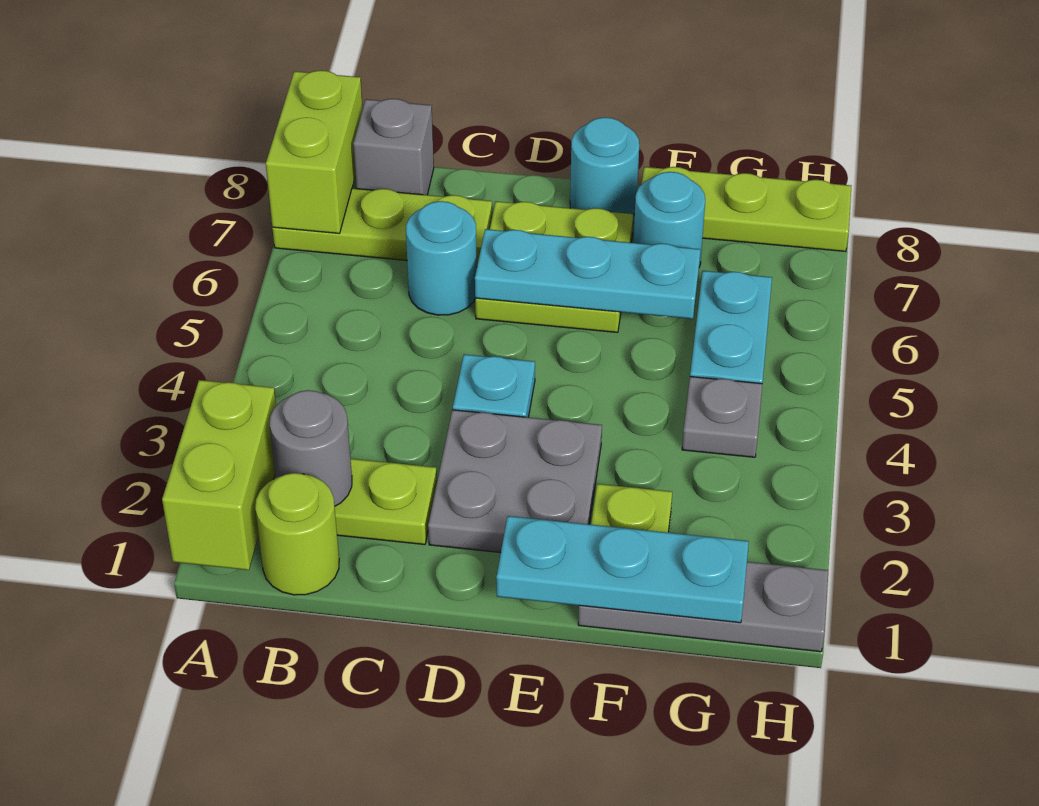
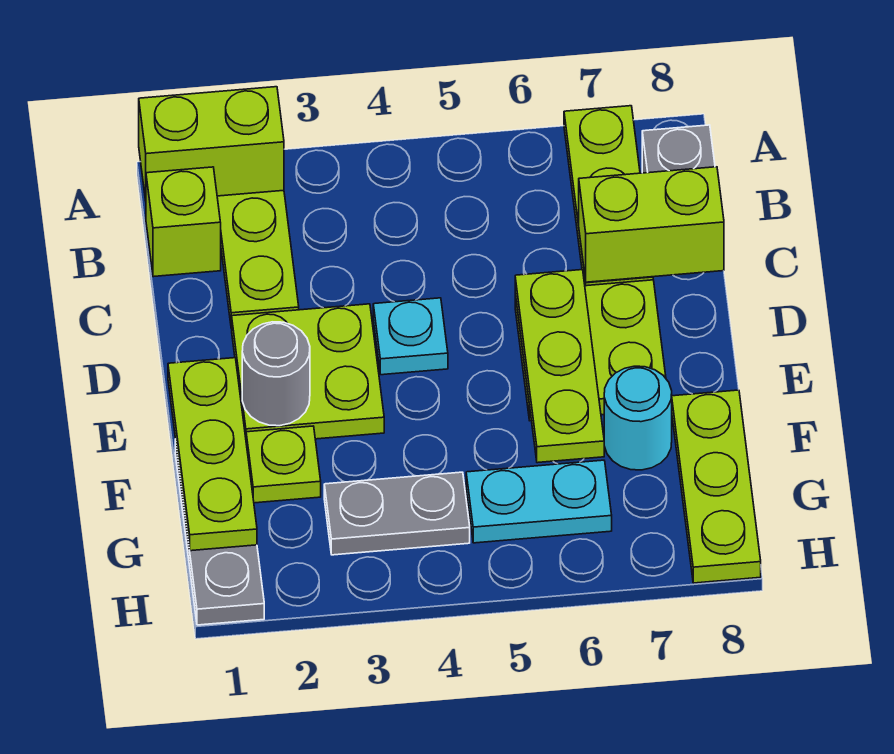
lime brick A7:A8 level 2 -> lime brick C7:C8 level 2
lime round brick B1 level 1 -> lime brick B1 level 1
grey round brick B2 level 2 -> grey round brick E2 level 2
cyan round brick C6 level 1 -> none
grey plate D2:E3 level 1 -> lime plate D2:E3 level 1
cyan plate D6:F6 level 2 -> lime plate D6:F6 level 2
cyan plate E1:G1 level 2 -> lime plate E1:G1 level 2
cyan round brick E8 level 1 -> none
grey plate G4 level 1 -> grey plate G3:G4 level 1

